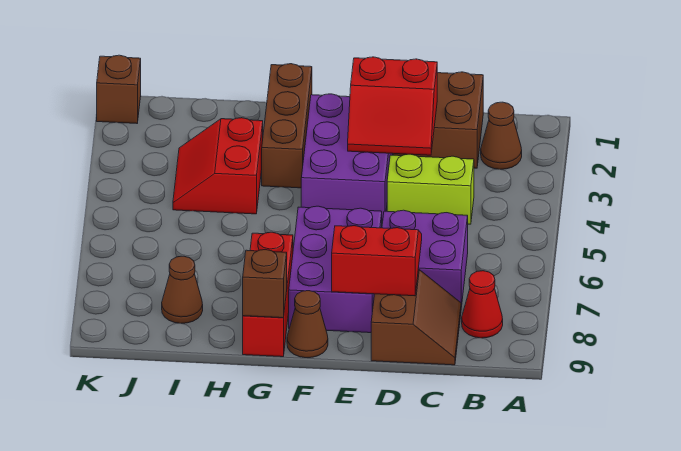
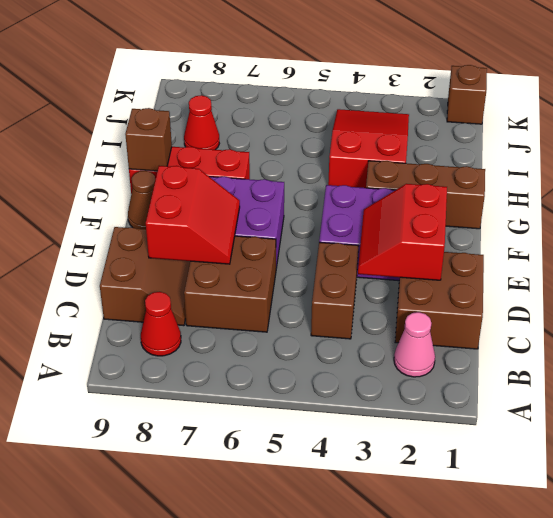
brown cone B2 level 1 -> pink cone B2 level 1
lime brick C4:D4 level 1 -> brown brick C4:D4 level 1
purple brick C6:D7 level 1 -> brown brick C6:D7 level 1
brown slope C8:D9 level 1 top D -> brown slope C8:D9 level 1 top 9
red slope H3:I4 level 1 top H -> red slope H3:J4 level 1 top H
brown cone I8 level 1 -> red cone I8 level 1

